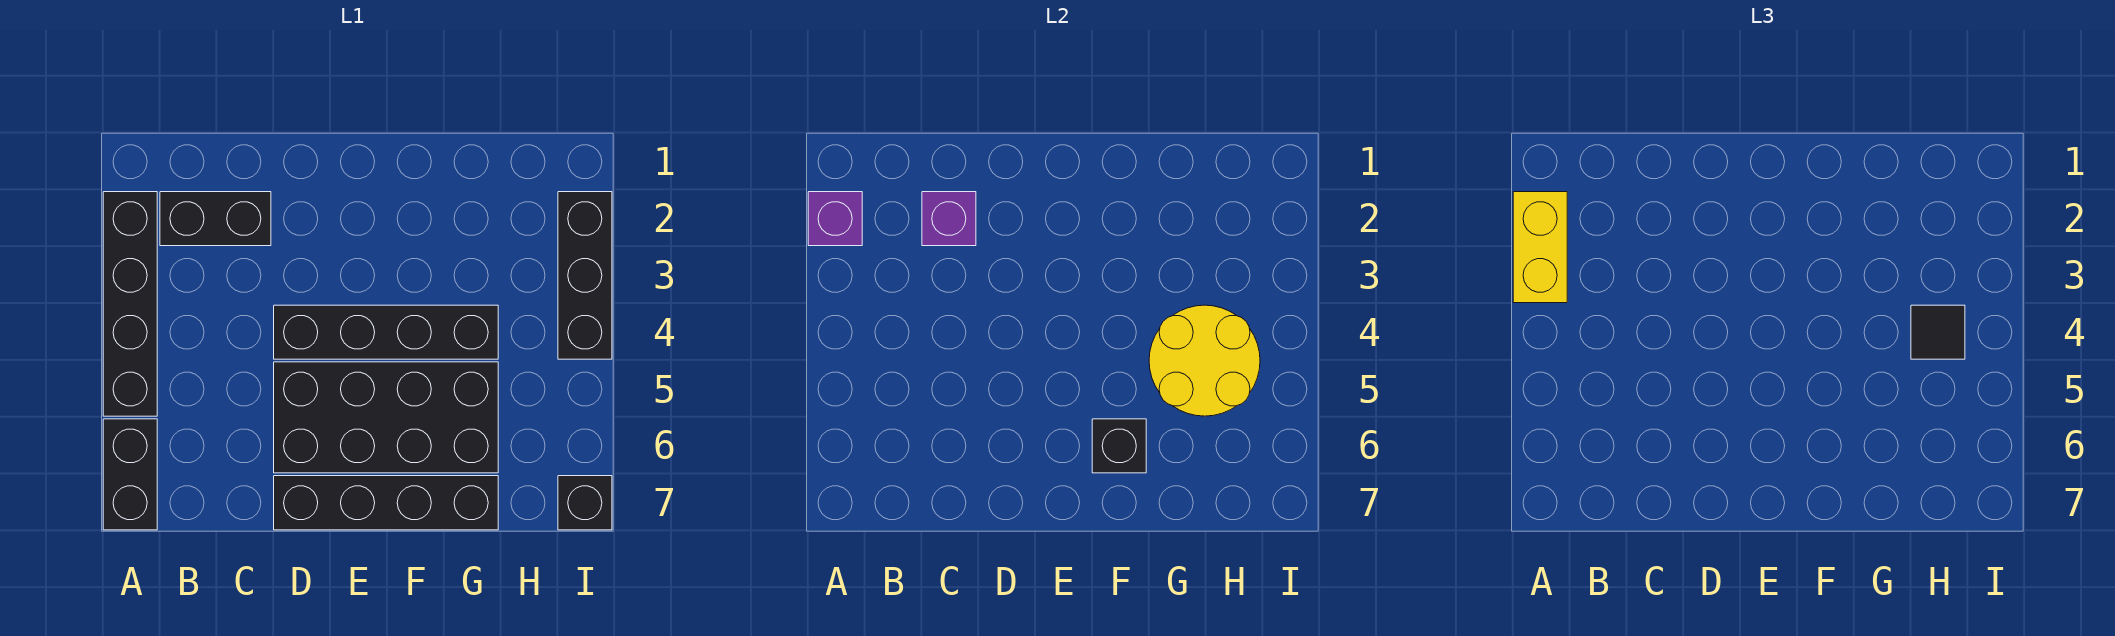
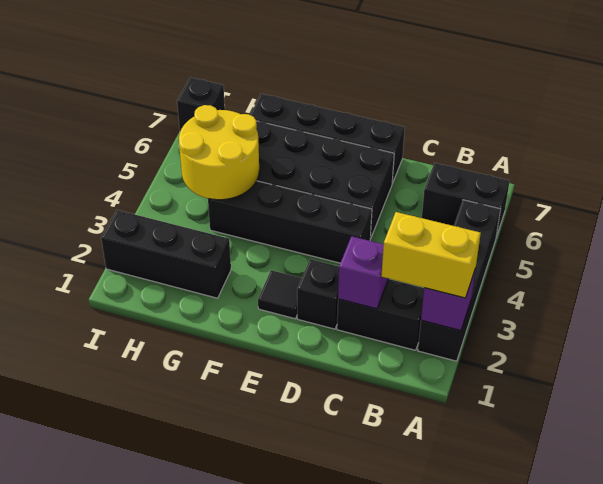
yellow brick A2:A3 level 3 -> yellow brick A2:B2 level 3
black brick A6:A7 level 1 -> black brick A6:B6 level 1
black brick F6 level 2 -> black brick D2 level 1
black tile H4 level 3 -> black tile E2 level 1
black brick I2:I4 level 1 -> black brick G2:I2 level 1

